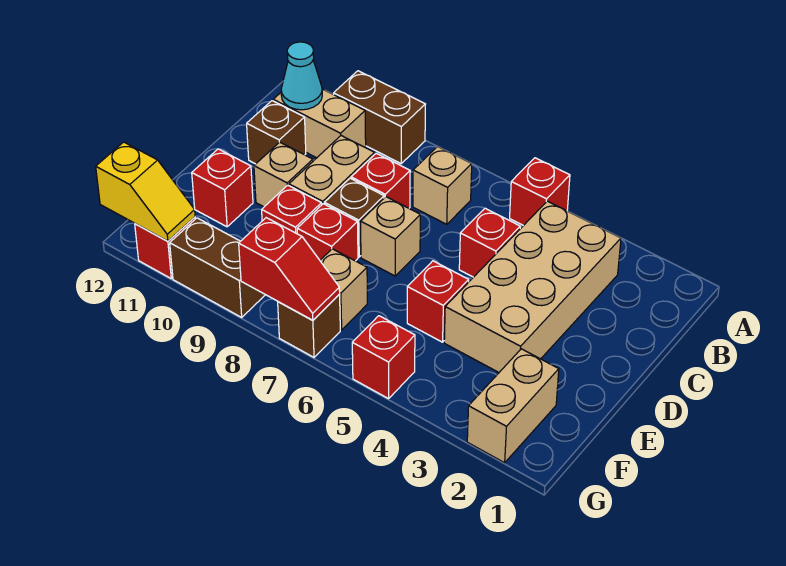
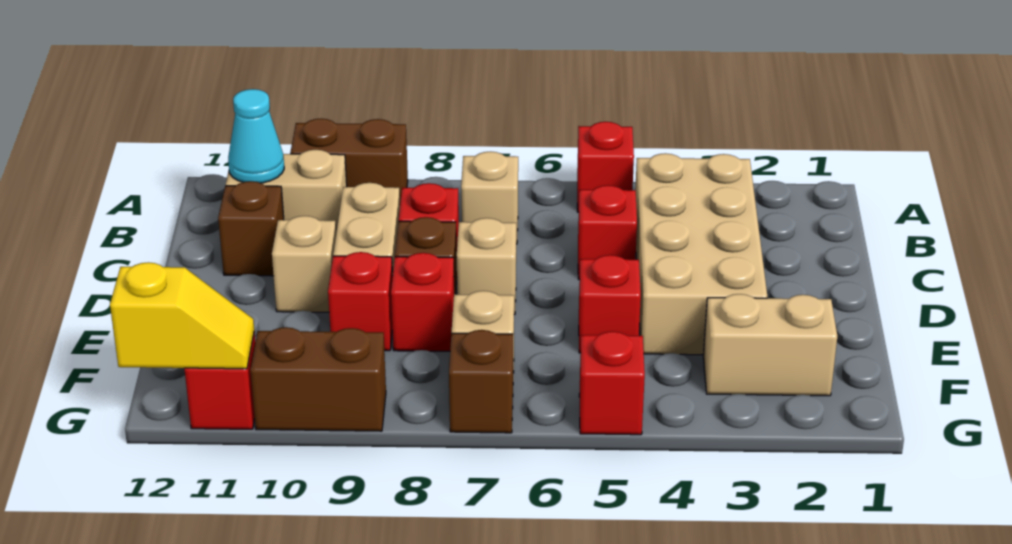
red brick E11 level 1 -> none
tan brick F2:G2 level 1 -> tan brick F2:F3 level 1
red slope G7:G8 level 2 top 8 -> none

